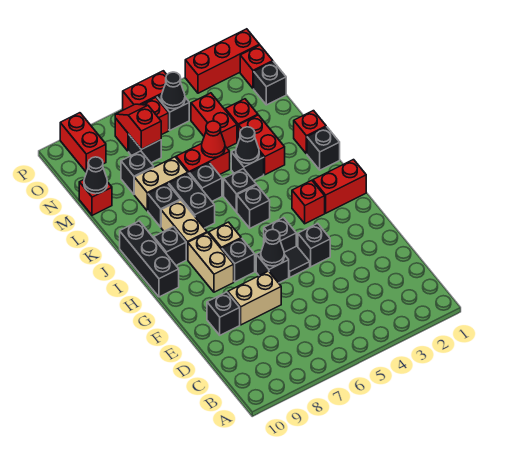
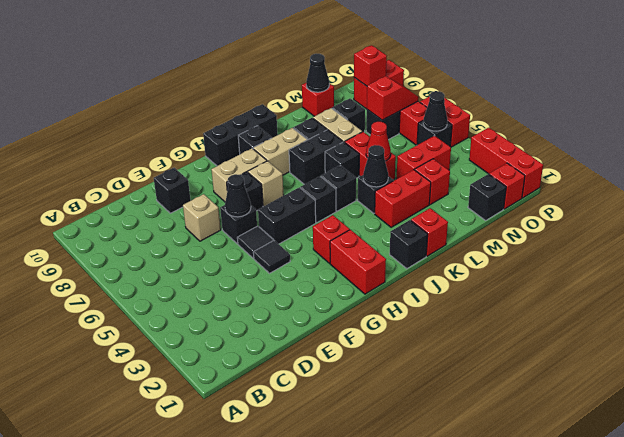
tan brick E7:E8 level 1 -> tan brick E7 level 1
black brick F4 level 1 -> black tile F4 level 1
black brick G5 level 1 -> black brick G5:H5 level 1
none -> red brick O9 level 2

